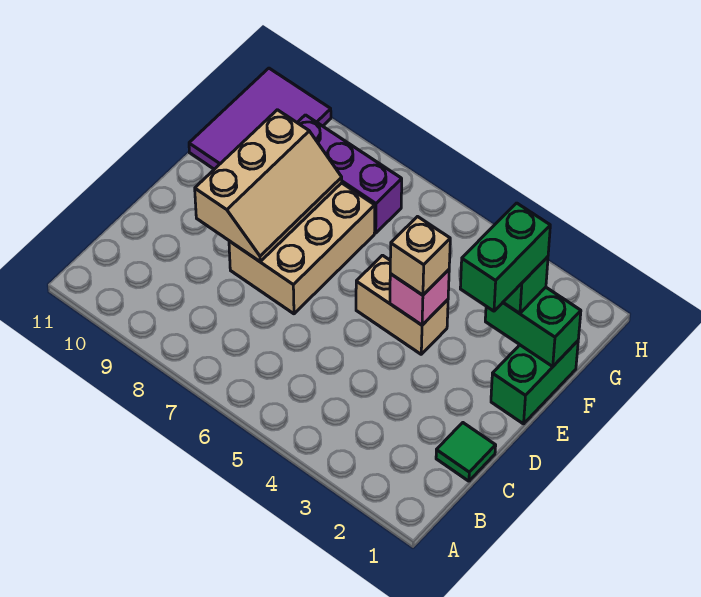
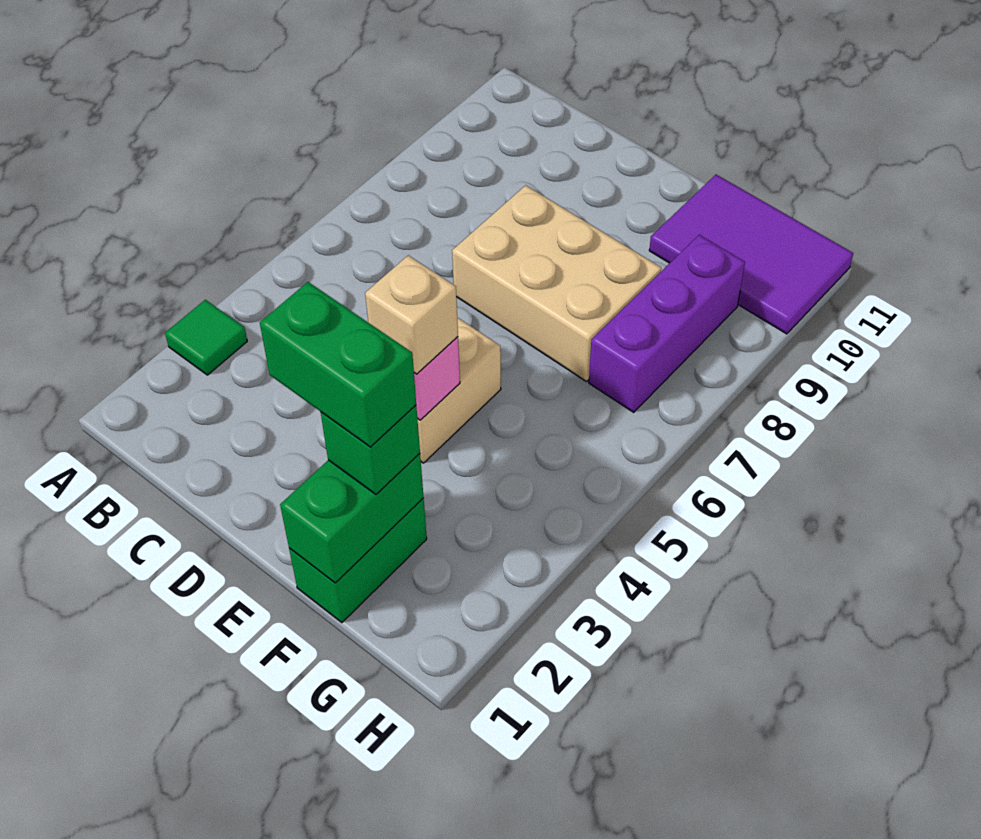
green tile C1 level 1 -> green tile A3 level 1
tan slope D8:F9 level 2 top 9 -> none
green brick E1:F1 level 1 -> green brick F1:F2 level 1

